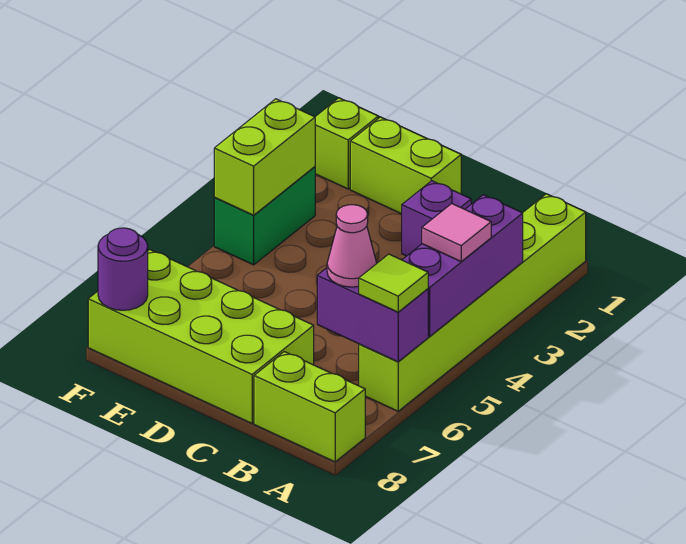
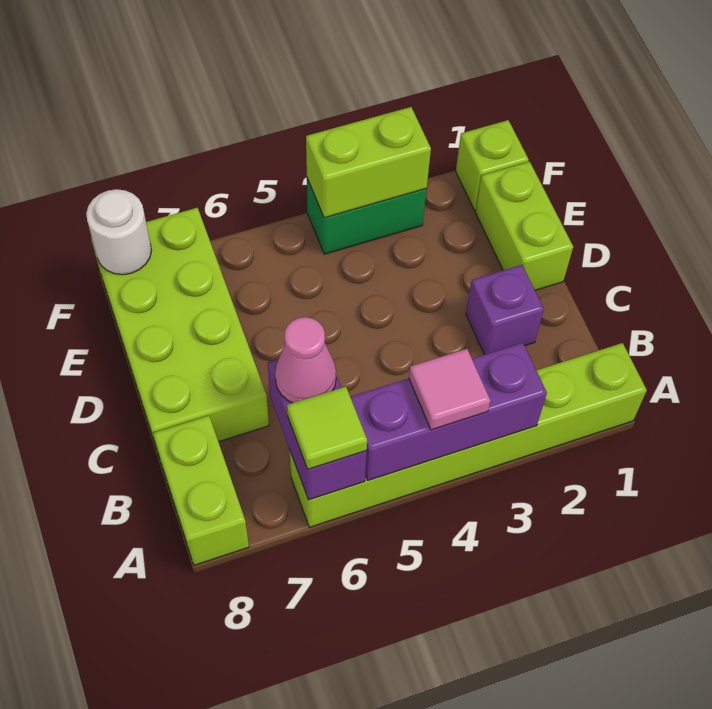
purple round brick F8 level 2 -> white round brick F8 level 2

